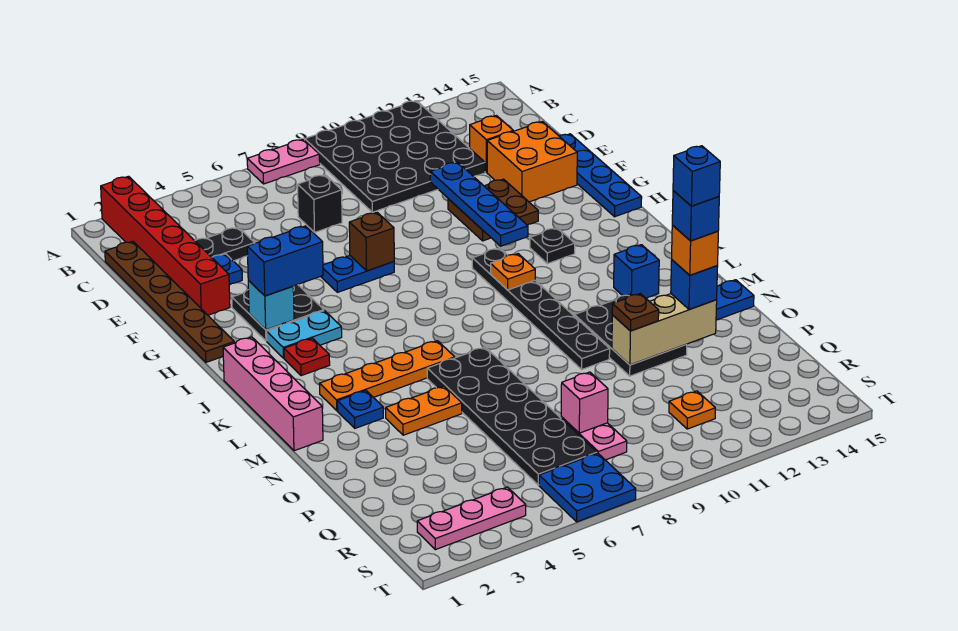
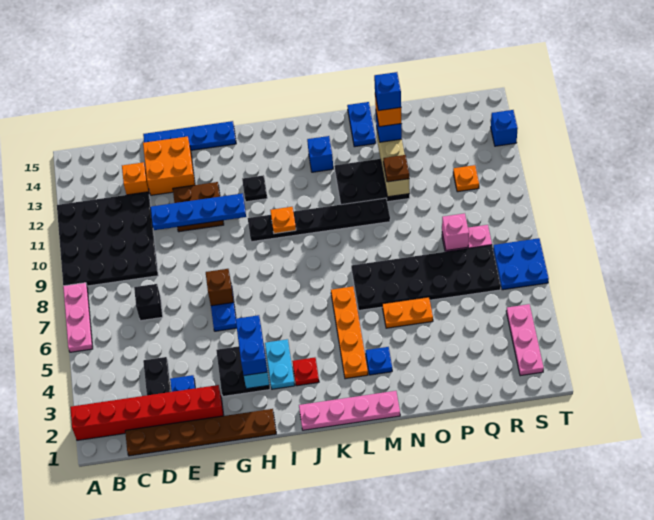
pink plate A7:A8 level 1 -> pink plate A6:A8 level 1
pink brick J1:M1 level 1 -> pink plate J1:M1 level 1
orange plate N4:N5 level 1 -> orange plate N5:O5 level 1
blue brick O13 level 6 -> blue brick T13 level 1

